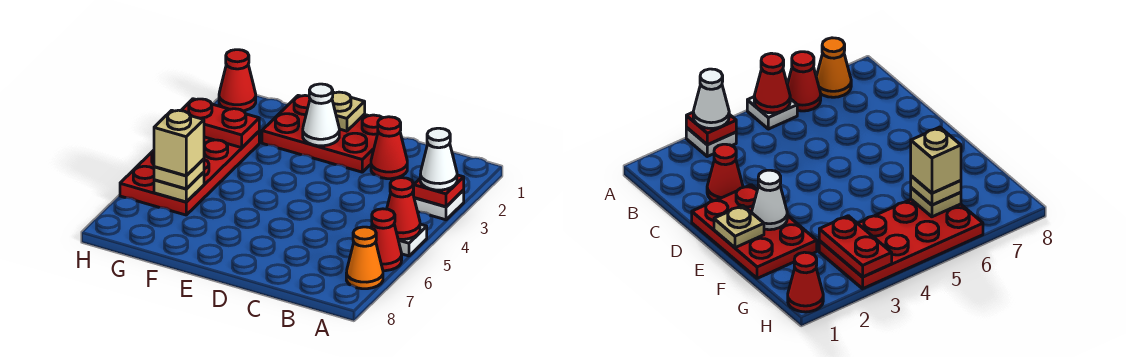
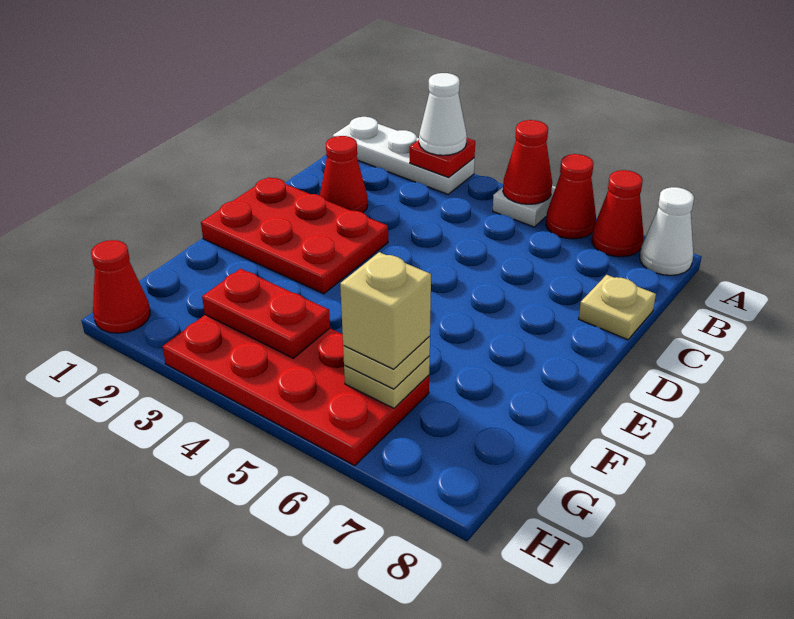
white plate A3 level 1 -> white plate A1:A3 level 1
orange cone A7 level 1 -> red cone A7 level 1
red plate D1:F2 level 1 -> red plate D1:E3 level 1
tan plate E1 level 2 -> tan plate C8 level 1
white cone E2 level 2 -> white cone A8 level 1
red plate G3:H3 level 2 -> red plate G3:G4 level 2

